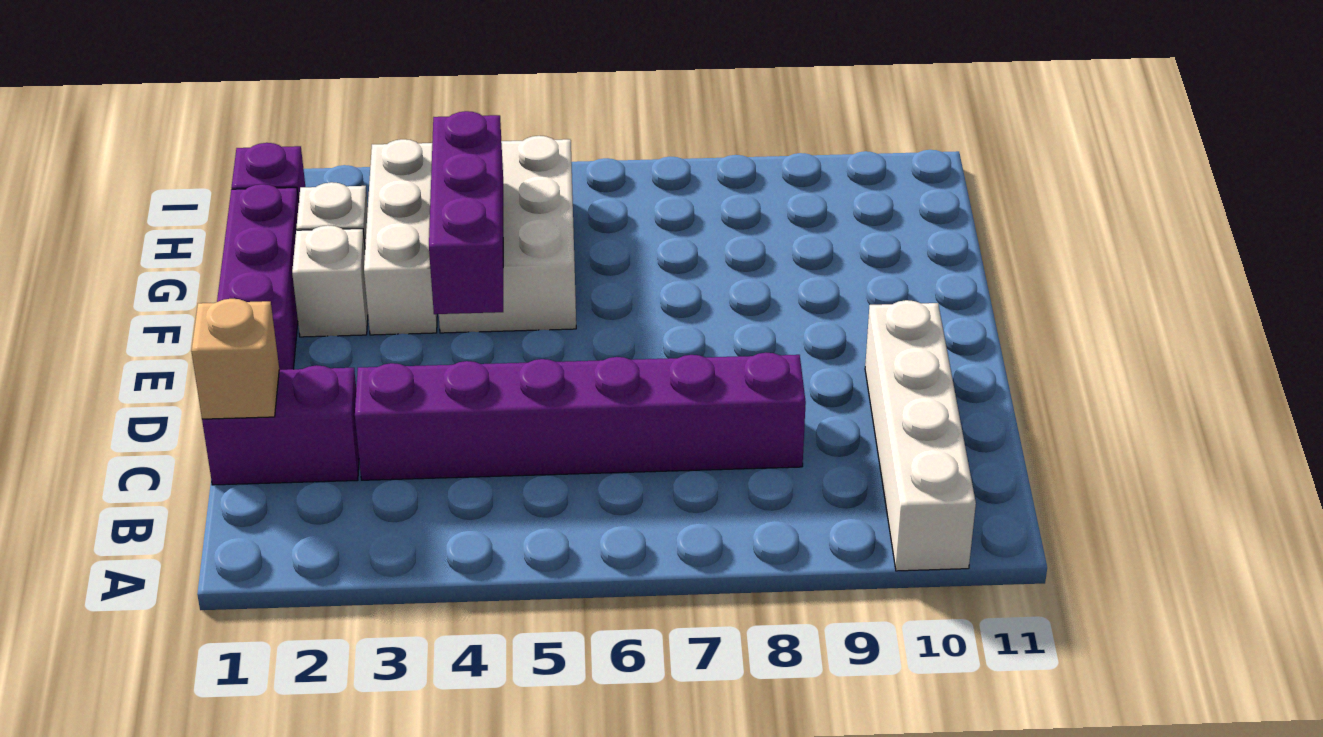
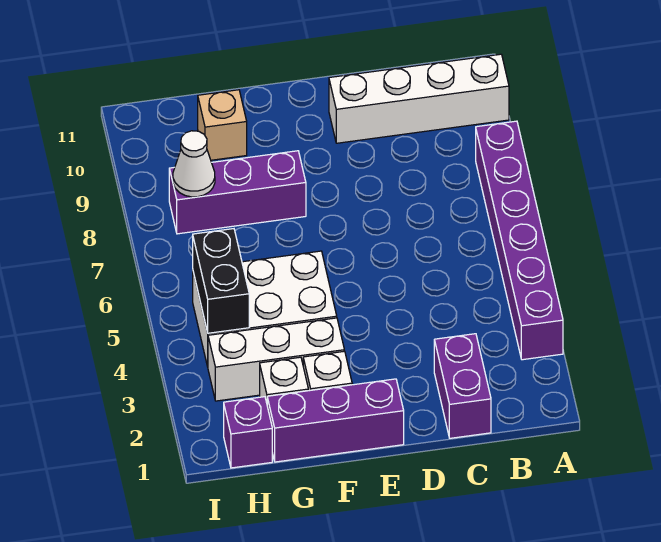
tan brick C1 level 2 -> tan brick G10 level 1
purple brick C3:C8 level 1 -> purple brick A3:A8 level 1
purple brick E4:G4 level 2 -> purple brick F8:H8 level 1
none -> black brick H4:H5 level 2
none -> white cone H8 level 2

